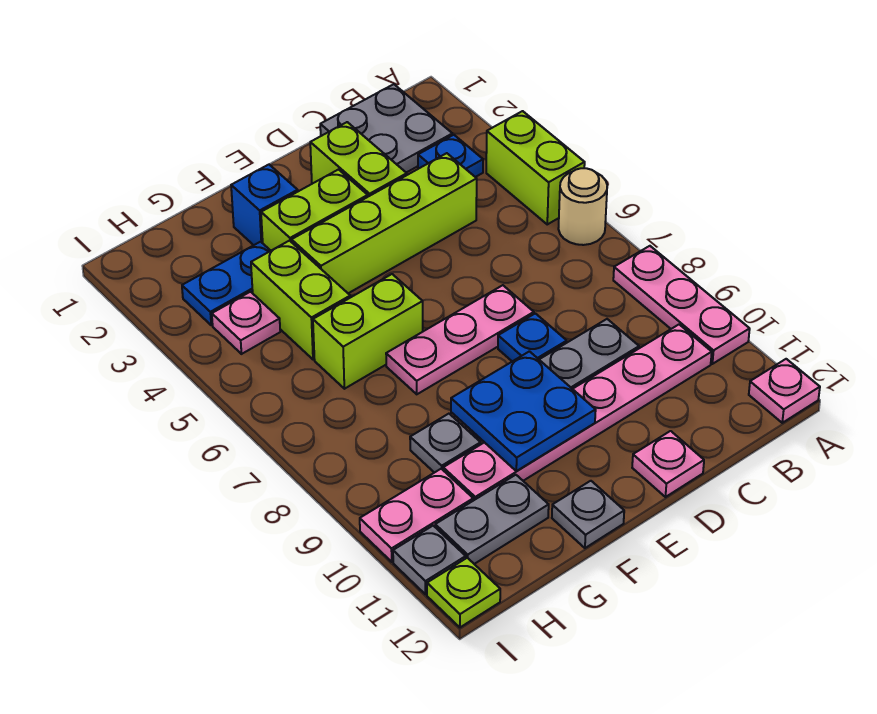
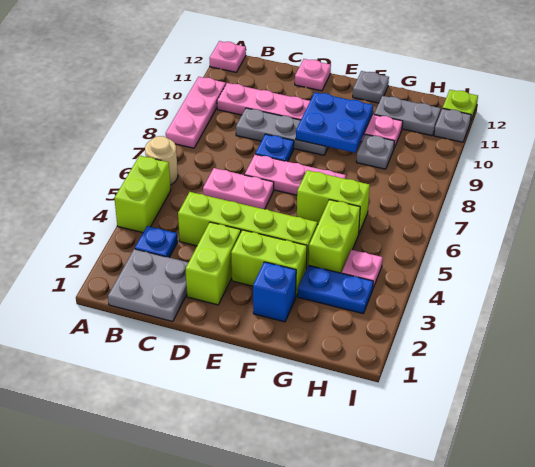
pink plate H10:I10 level 1 -> pink plate C6:D6 level 1

